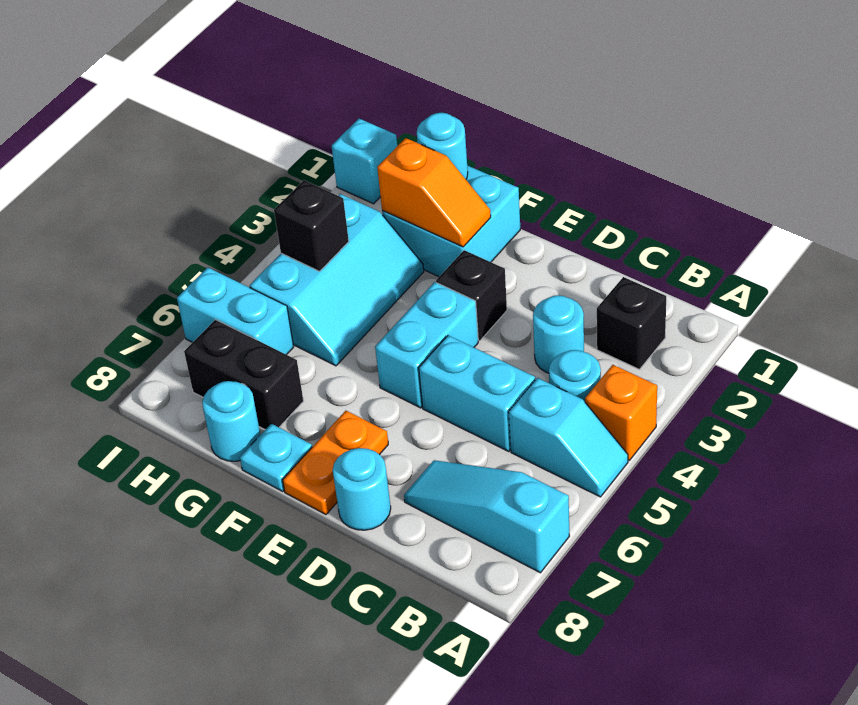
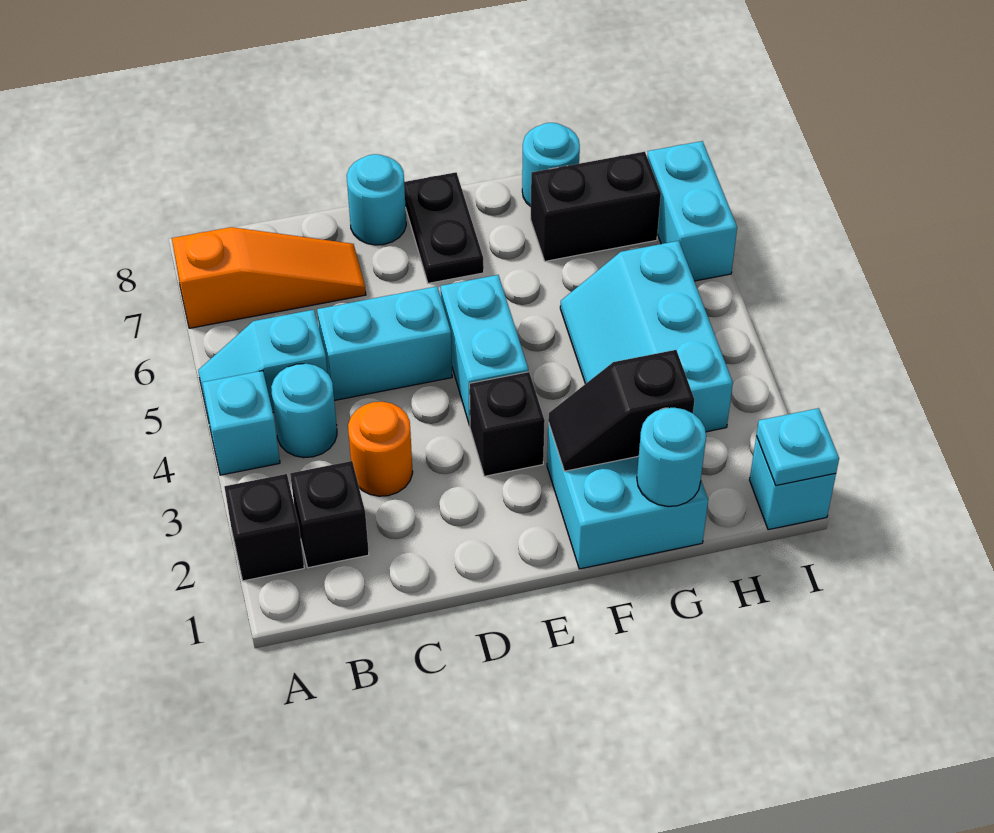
orange brick A4 level 1 -> cyan brick A4 level 1
cyan slope A7:C7 level 1 top A -> orange slope A7:C7 level 1 top A
cyan round brick C3 level 1 -> orange round brick C3 level 1
orange plate E7:E8 level 1 -> black plate E7:E8 level 1
orange slope F2:G2 level 2 top G -> black slope F2:G2 level 2 top G
cyan plate F8 level 1 -> cyan plate I1 level 2
black brick H4 level 2 -> black brick A2 level 1
cyan brick H6:I6 level 1 -> cyan brick I6:I7 level 1

